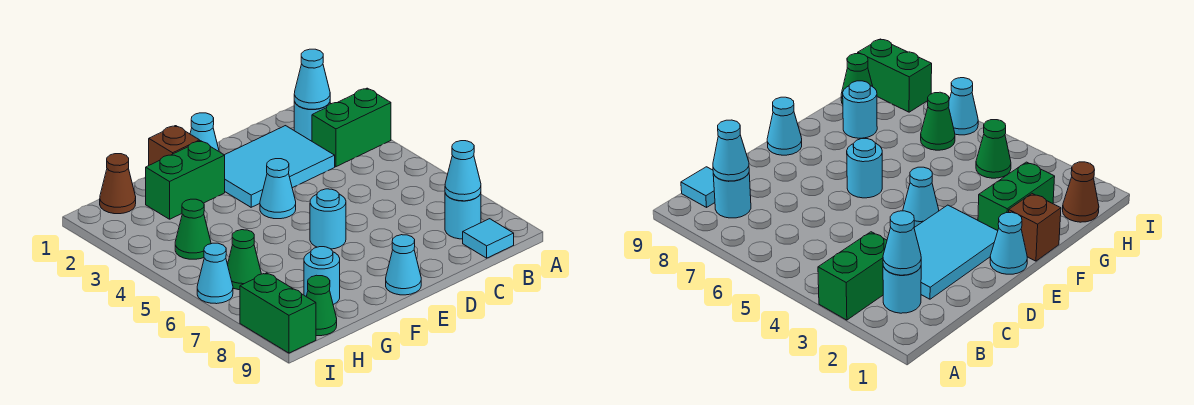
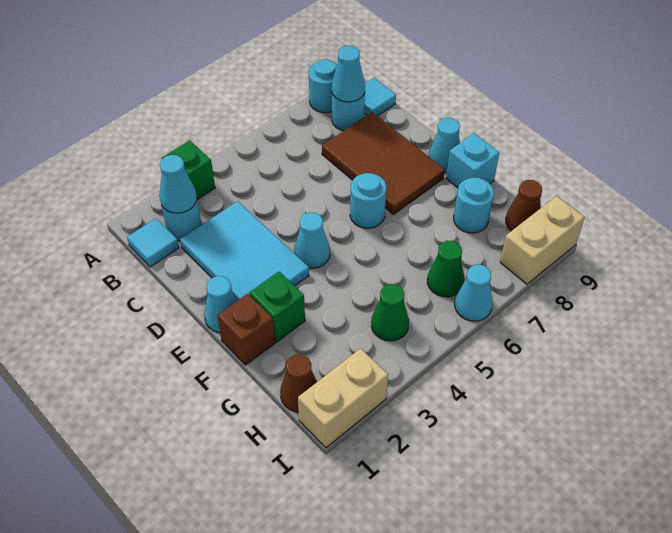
green brick A3:B3 level 1 -> green brick A3 level 1
none -> cyan round brick A8 level 1
none -> cyan tile B1 level 1
none -> brown tile C7:E8 level 1
green brick F2:G2 level 1 -> green brick F2 level 1
none -> cyan brick F9 level 1
green cone H9 level 1 -> brown cone H9 level 1
none -> tan brick I1:I2 level 1
green brick I8:I9 level 1 -> tan brick I8:I9 level 1

